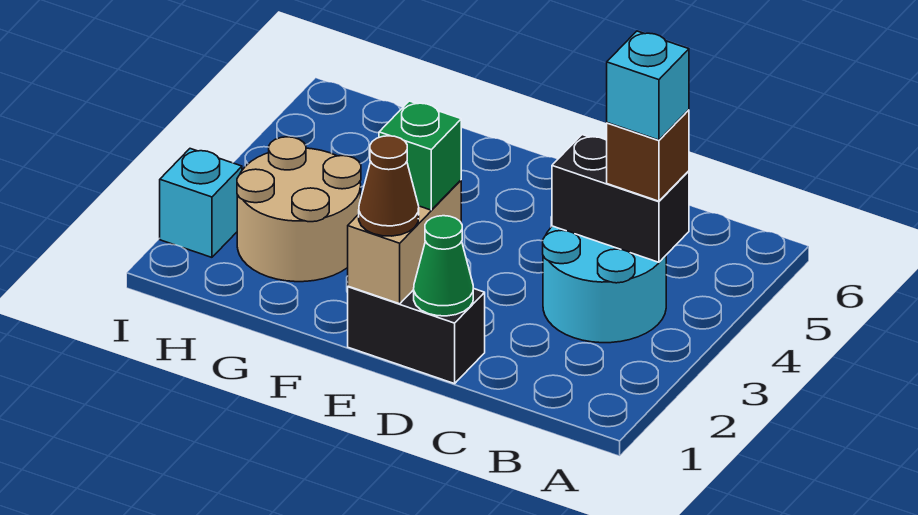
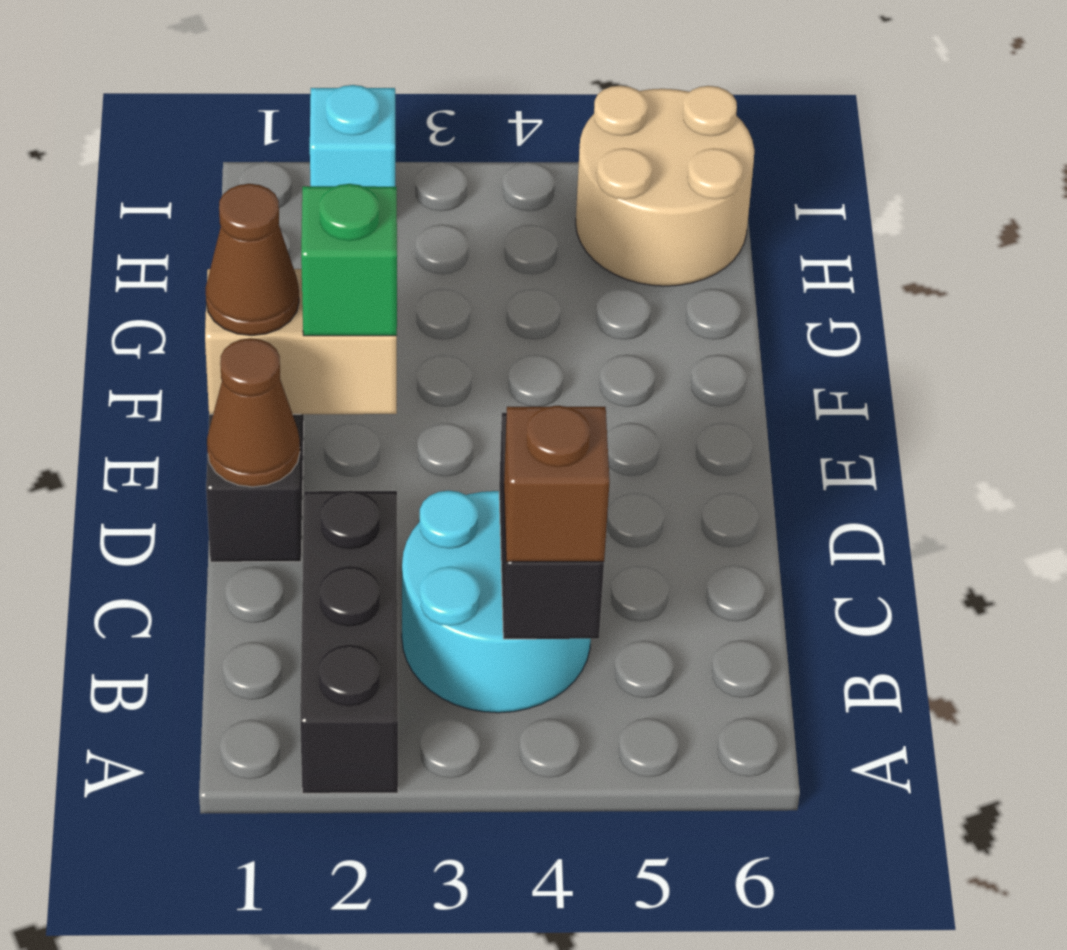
none -> black brick A2:C2 level 1
cyan brick B4 level 4 -> none
green cone D1 level 2 -> brown cone D1 level 2
tan round brick G2:H3 level 1 -> tan round brick H5:I6 level 1

